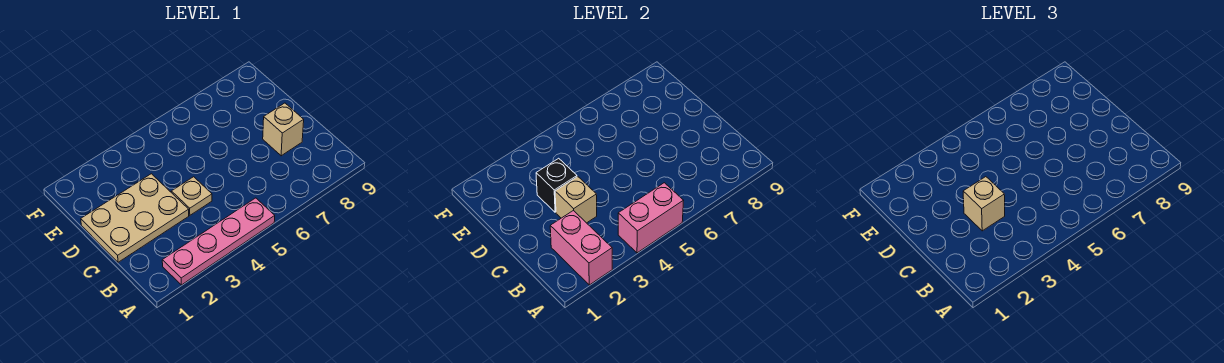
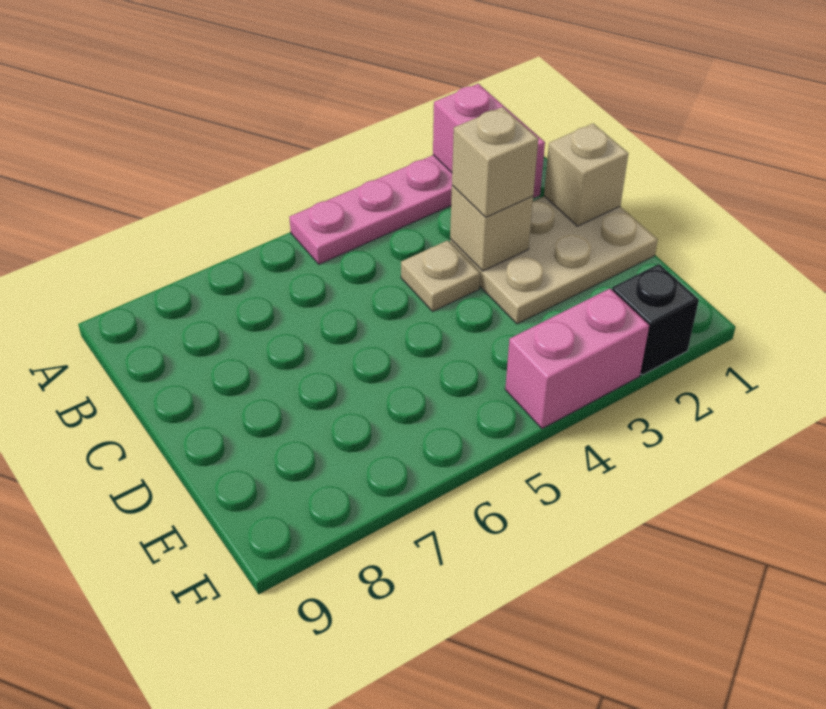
pink brick A4:A5 level 2 -> pink brick F3:F4 level 1
tan brick C8 level 1 -> tan brick C1 level 2
black brick D3 level 2 -> black brick F2 level 1

